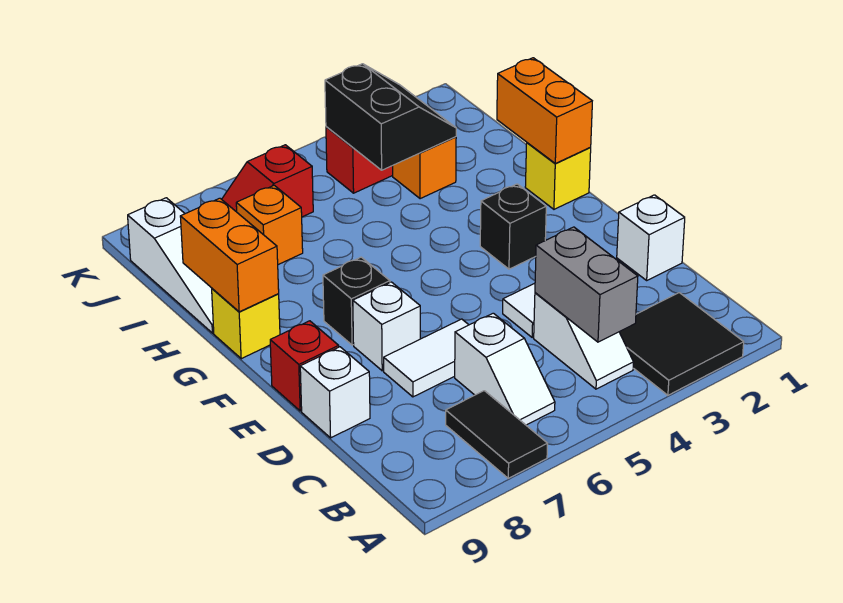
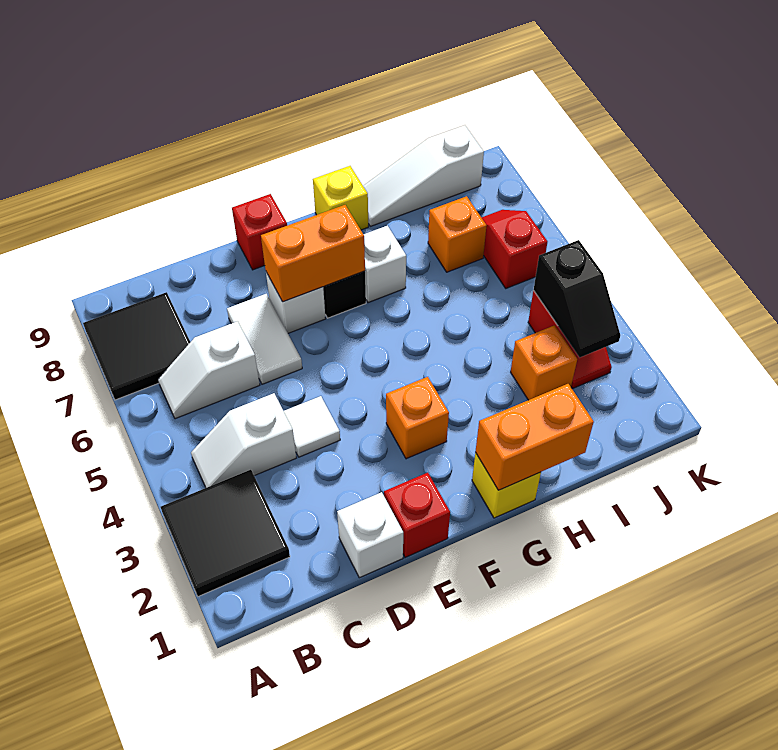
black tile A7:B7 level 1 -> black tile A7:B8 level 1
grey brick B4:C4 level 2 -> none
white brick D9 level 1 -> white brick G7 level 1
none -> red brick E1 level 1
black brick F3 level 1 -> orange brick F3 level 1
orange brick G9:H9 level 2 -> orange brick E7:F7 level 2
black slope I3:J4 level 2 top 4 -> black slope J3:J4 level 2 top 4

